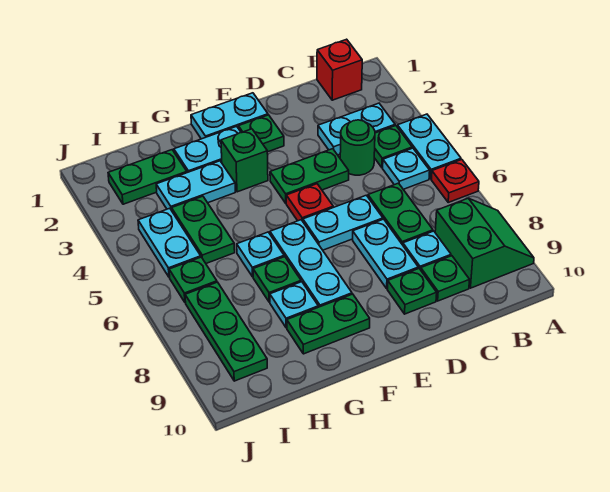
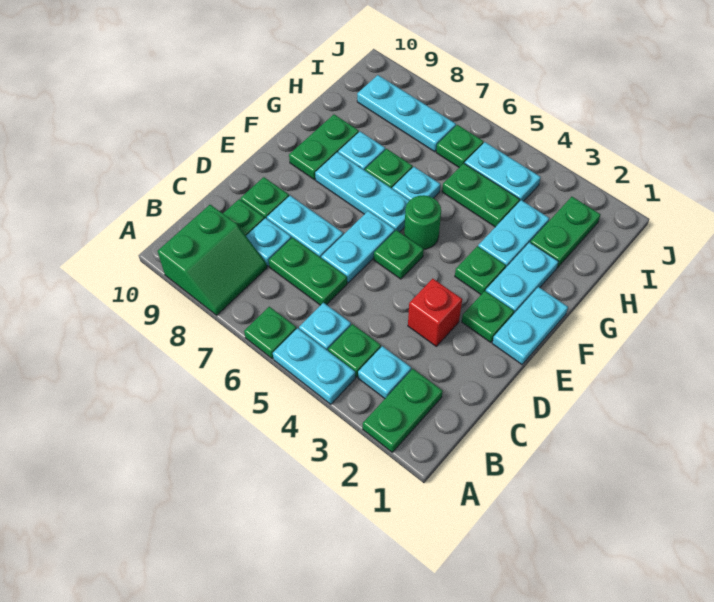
red plate A6 level 1 -> green plate A6 level 1
green slope A8:B9 level 1 top B -> green slope A8:B9 level 1 top 9
red brick B1 level 1 -> red brick D3 level 1
cyan plate B3:C3 level 1 -> cyan plate B3 level 1
green round brick C4 level 1 -> green round brick F5 level 1
green plate D4:E4 level 1 -> green plate A2:B2 level 1
red plate E5 level 1 -> green plate E5 level 1
green brick F3 level 1 -> green plate F3 level 1
green plate I7:I9 level 1 -> cyan plate I7:I9 level 1

